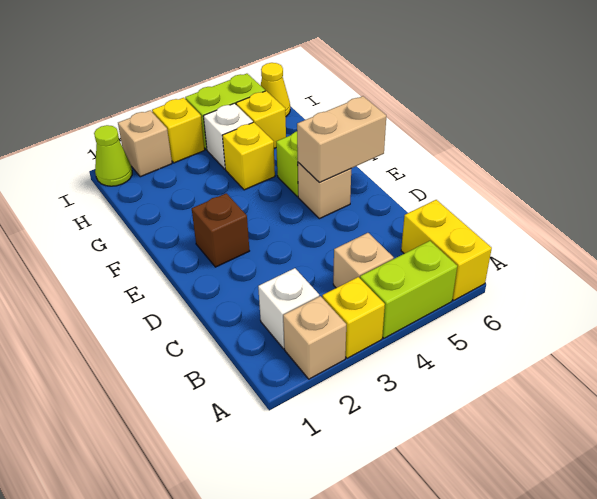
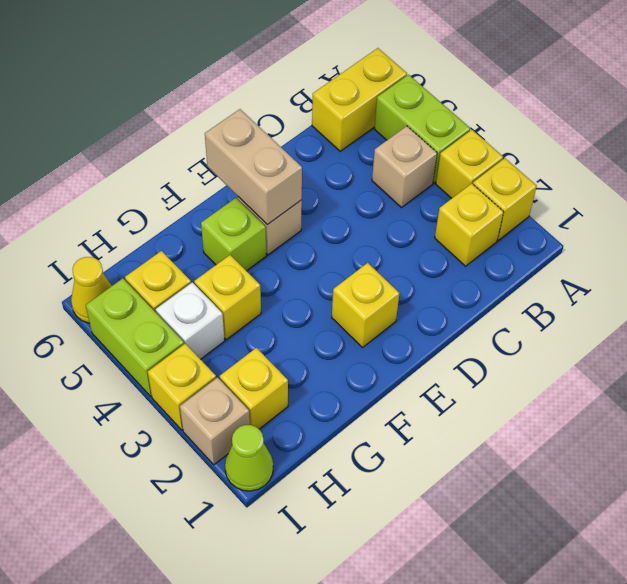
tan brick A2 level 1 -> yellow brick A2 level 1
white brick B2 level 1 -> yellow brick B2 level 1
brown brick E2 level 1 -> yellow brick E2 level 1
none -> yellow brick H2 level 1

